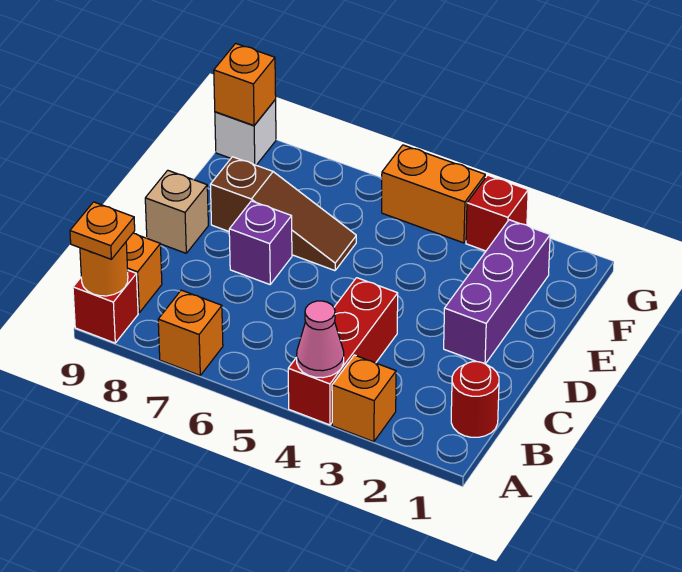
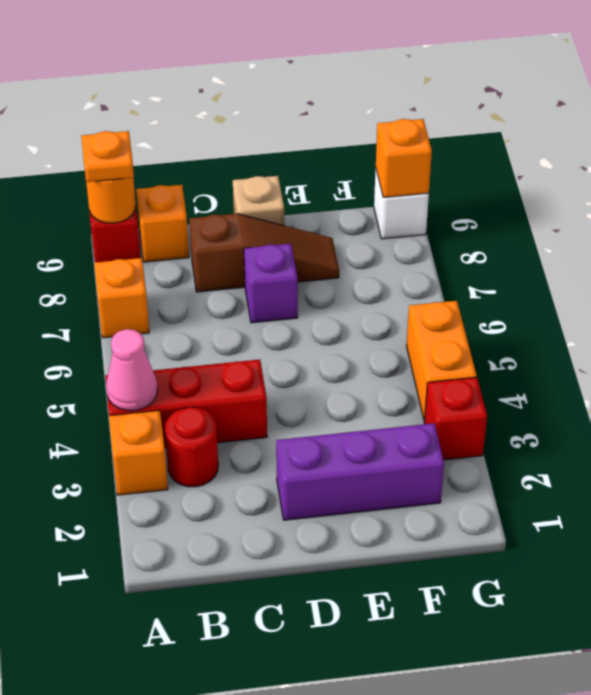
red round brick B1 level 1 -> red round brick B3 level 1
brown slope E6:E8 level 1 top 8 -> brown slope C8:E8 level 1 top C

